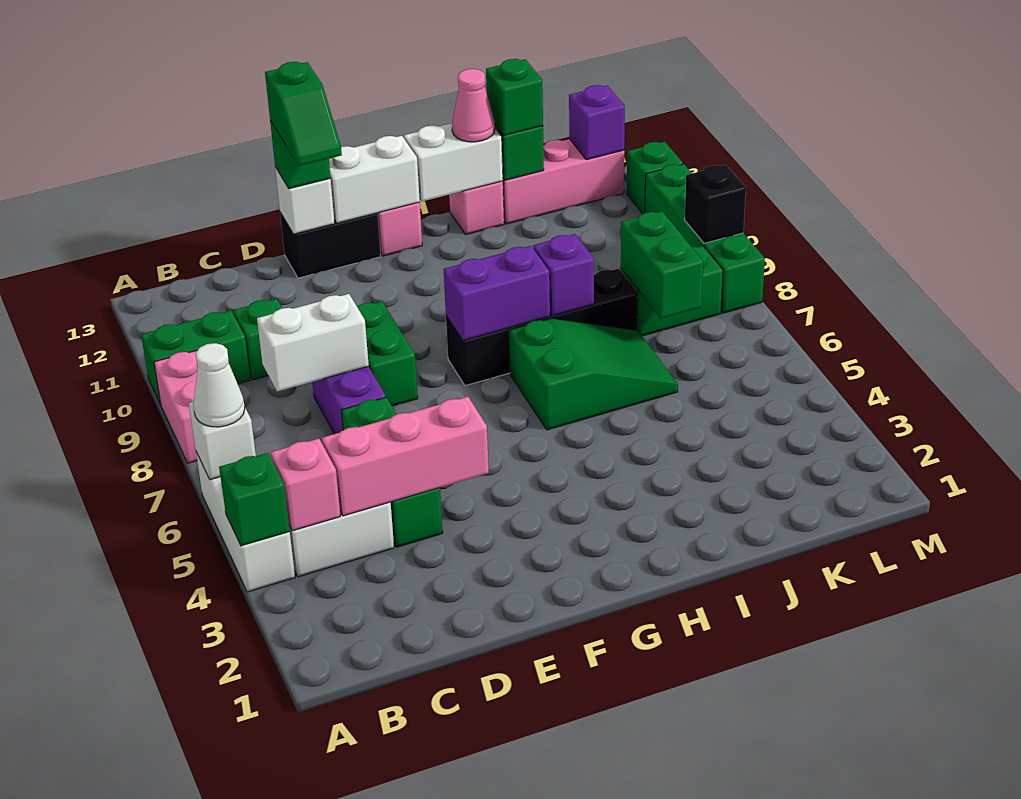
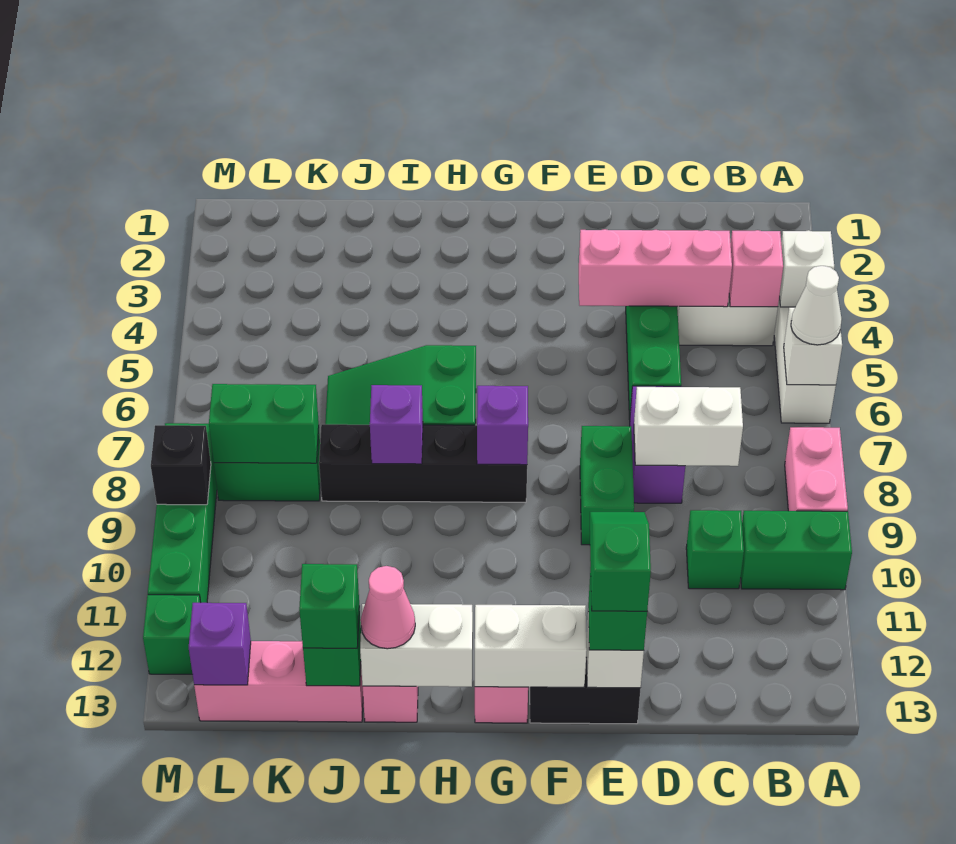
green brick A4 level 2 -> white brick A4 level 2
purple brick G8:H8 level 2 -> purple brick G8 level 2
green brick K7:K8 level 2 -> green brick K8:L8 level 2

